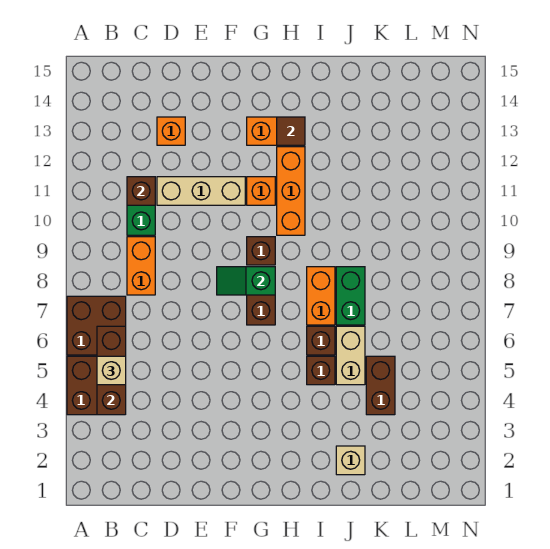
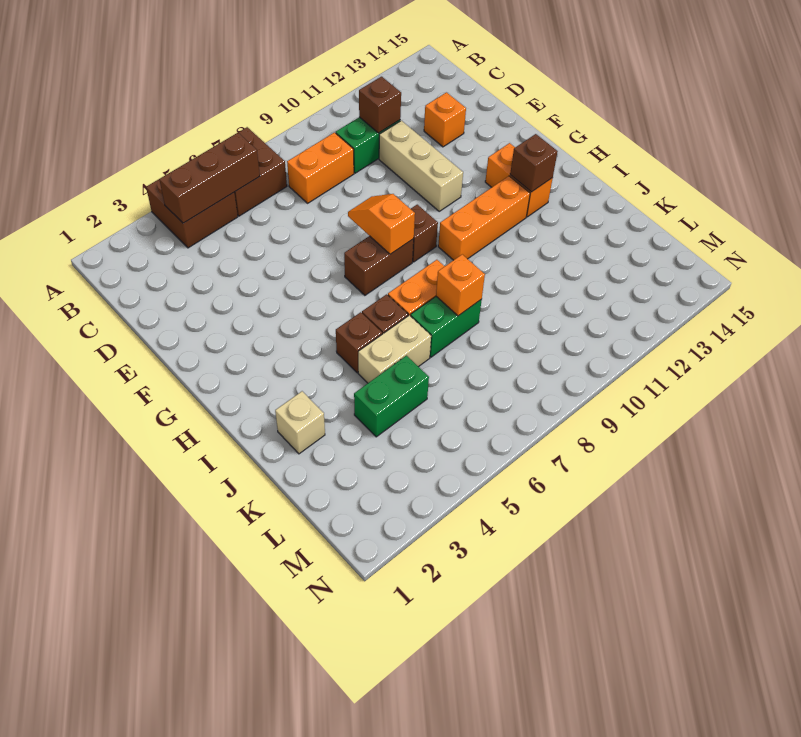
tan brick B5 level 3 -> none
green slope F8:G8 level 2 top G -> orange slope F8:G8 level 2 top G
orange brick G11 level 1 -> orange brick J8 level 2
brown tile H13 level 2 -> brown brick H13 level 2
brown brick K4:K5 level 1 -> green brick K4:K5 level 1

